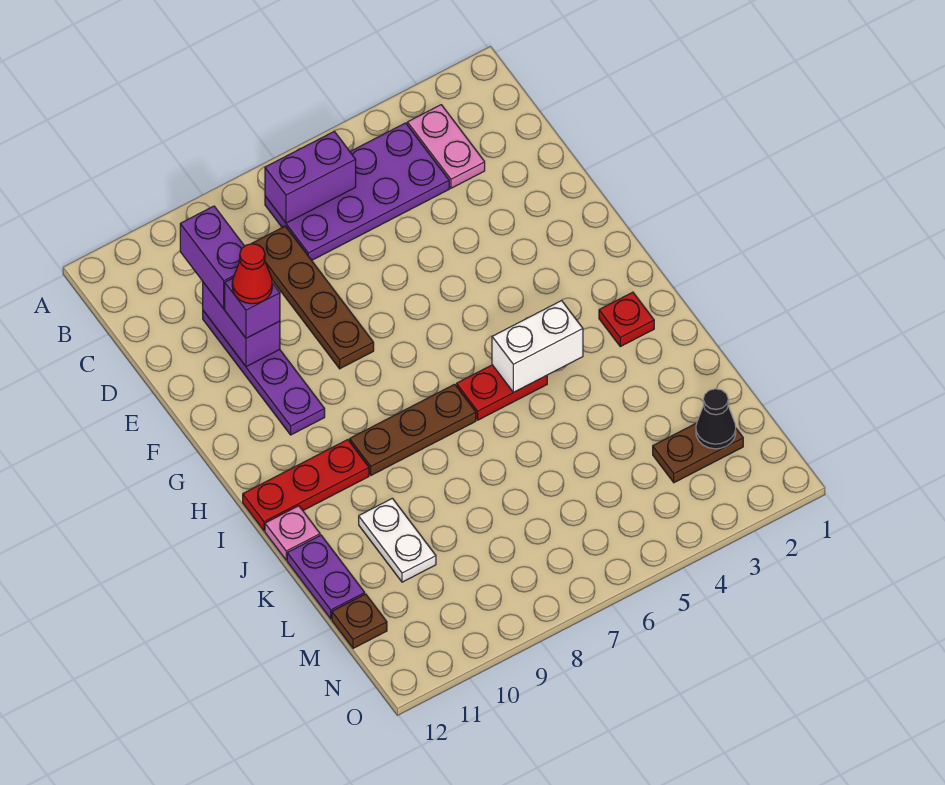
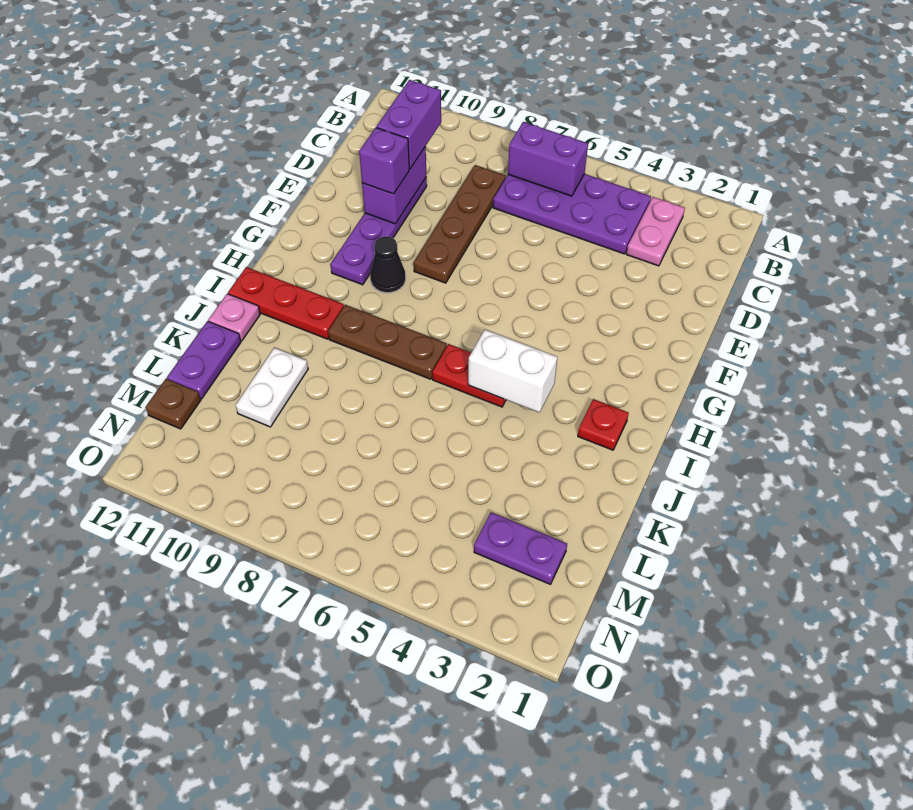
red cone E10 level 4 -> none
brown plate M2:M3 level 1 -> purple plate M2:M3 level 1
black cone M2 level 2 -> black cone G9 level 1

